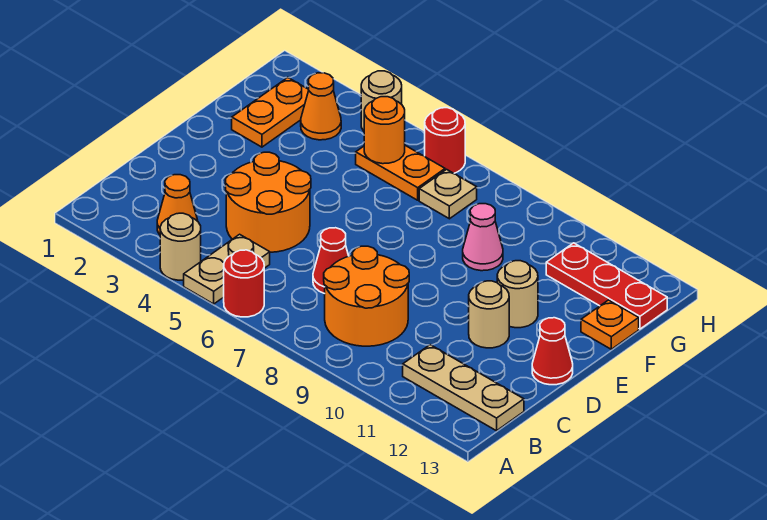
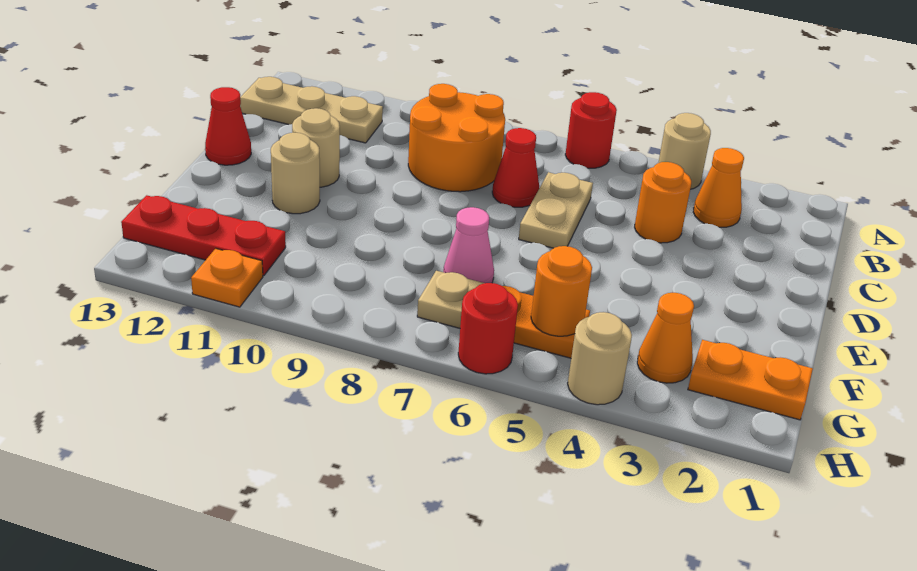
tan plate A5:B5 level 1 -> tan plate C6:D6 level 1
orange round brick C4:D5 level 1 -> orange round brick C4 level 1
orange plate F2:G2 level 1 -> orange plate G1:G2 level 1
pink cone F9 level 1 -> pink cone F7 level 1
orange plate F13 level 1 -> orange plate H11 level 1

